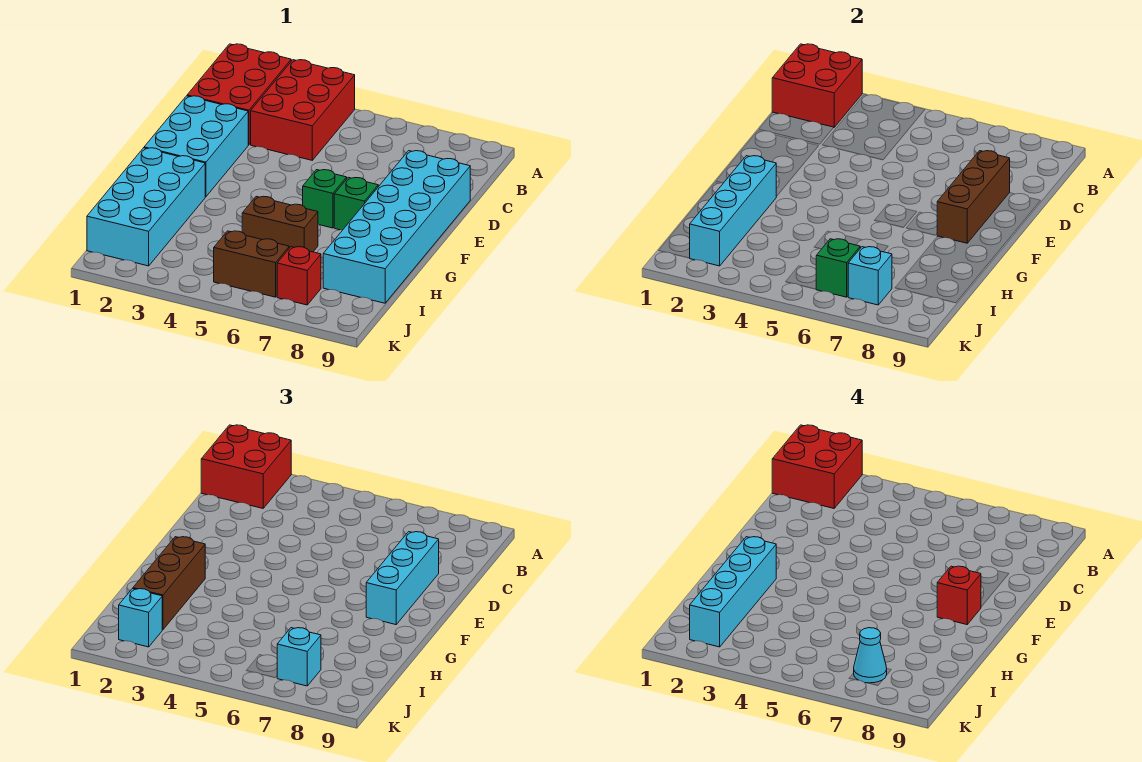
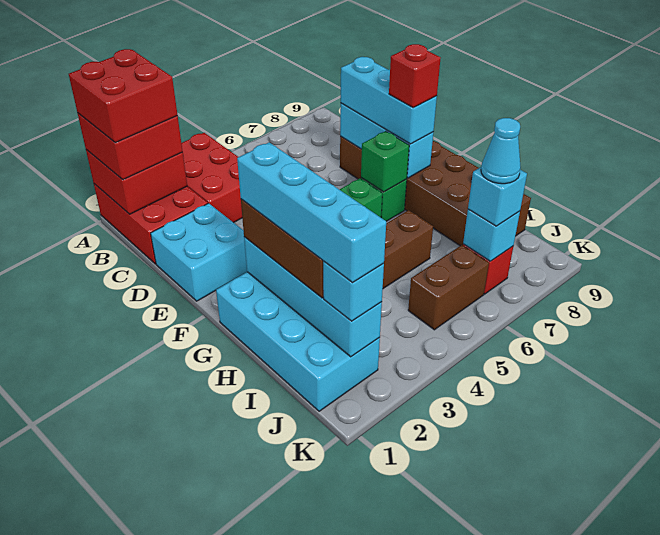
cyan brick D1:F2 level 1 -> cyan brick D1:E2 level 1
cyan brick D8:I9 level 1 -> brown brick D8:I9 level 1
brown brick D8:F8 level 2 -> cyan brick D8:F8 level 2
green brick J6 level 2 -> green brick F7 level 2

